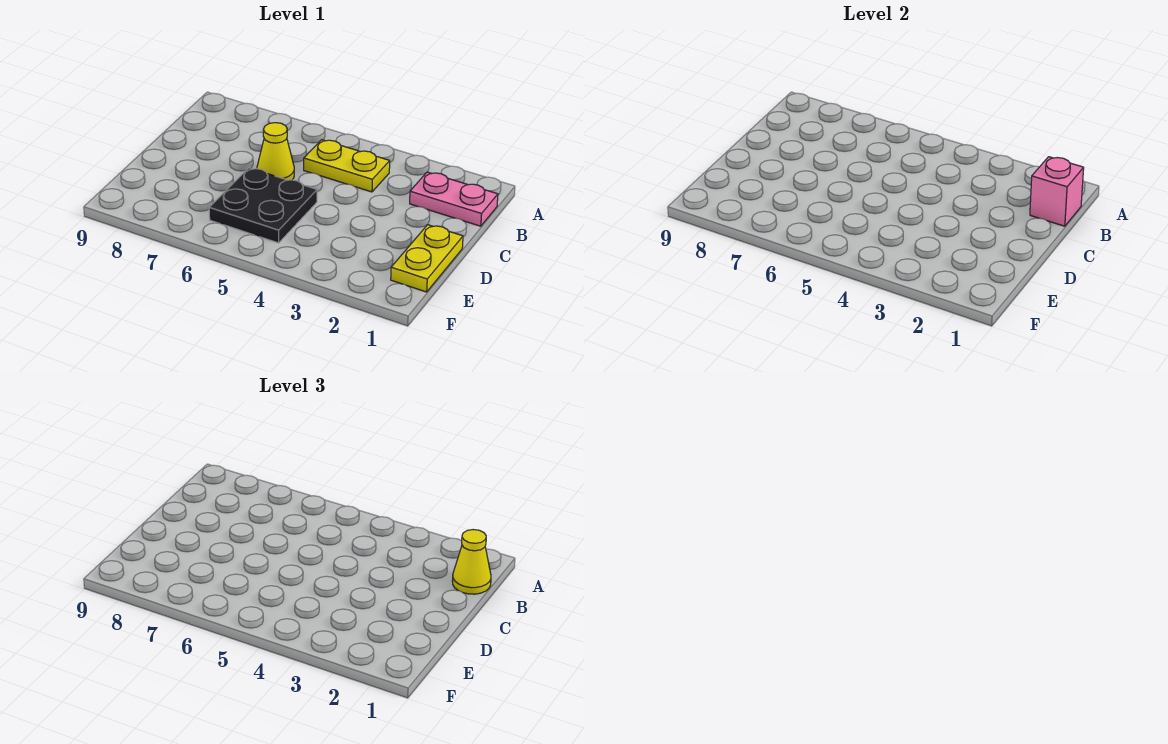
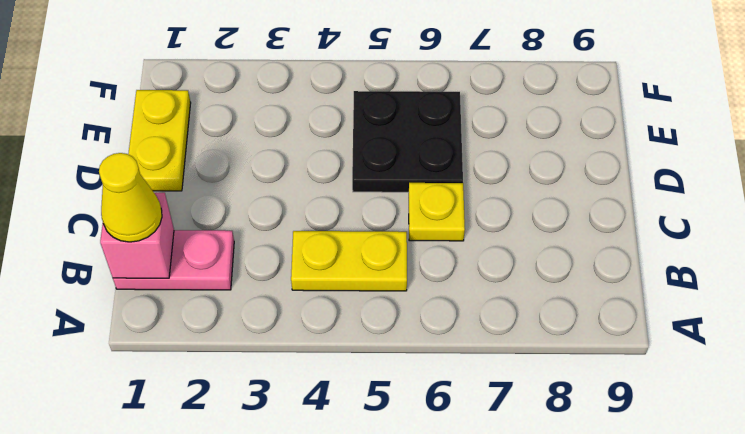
yellow cone C6 level 1 -> yellow plate C6 level 1

